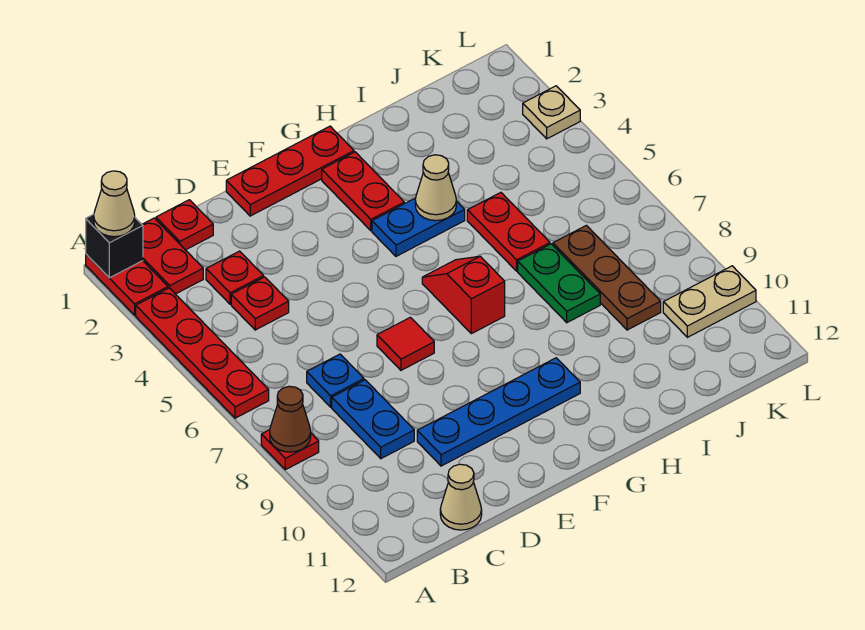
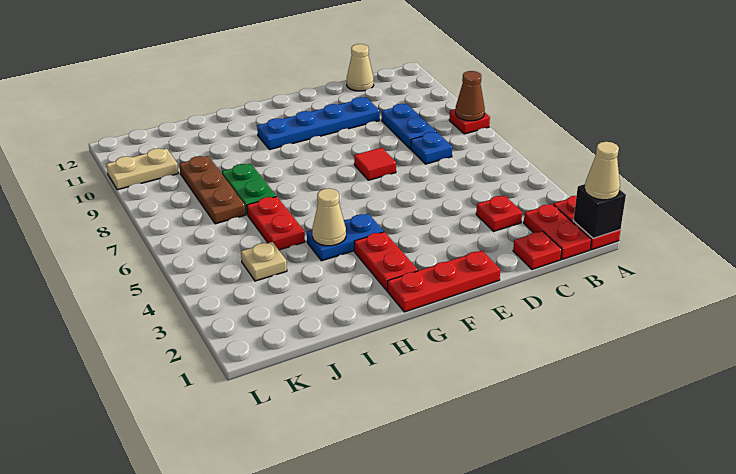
red plate A3:A6 level 1 -> none
red plate C4 level 1 -> none
red slope G6:G7 level 1 top 7 -> none
tan plate L3 level 1 -> tan plate J4 level 1

